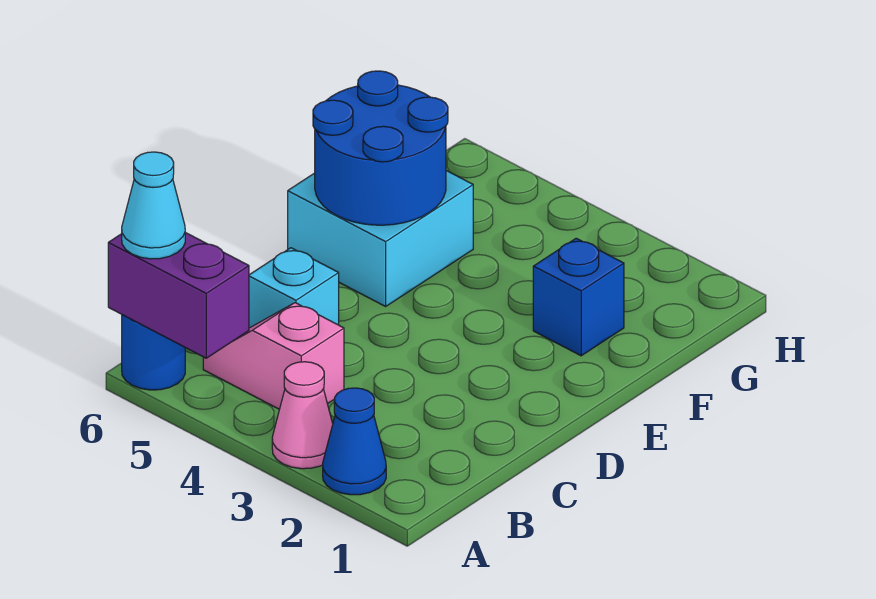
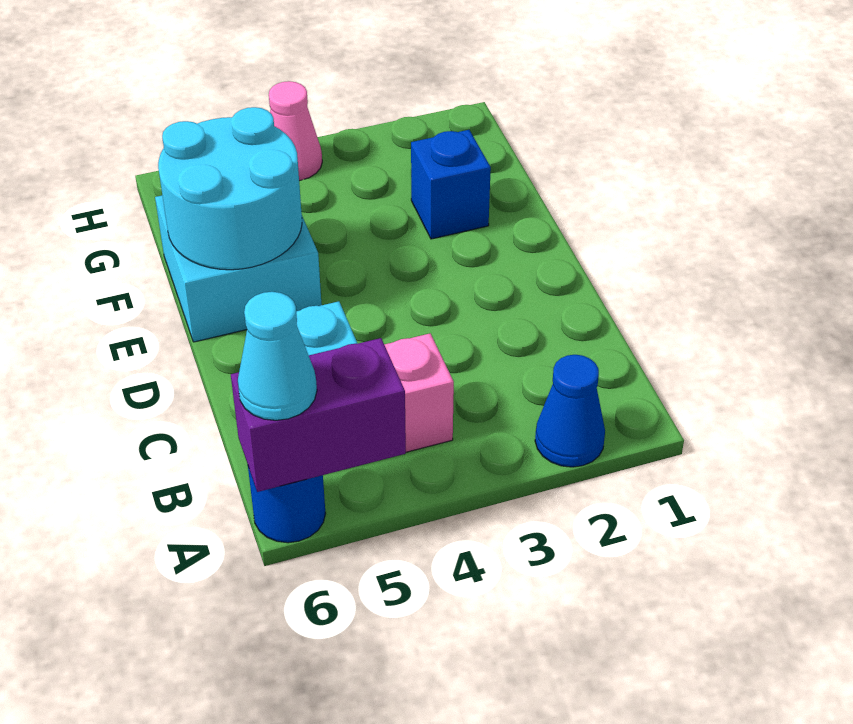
pink cone A3 level 1 -> pink cone H4 level 1
blue round brick E5:F6 level 2 -> cyan round brick E5:F6 level 2

